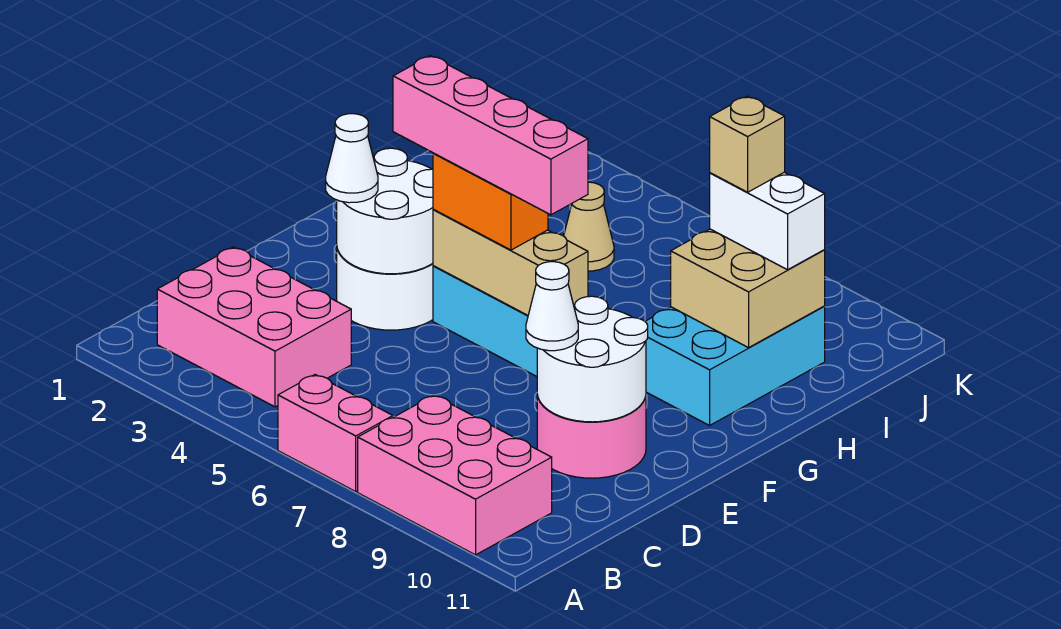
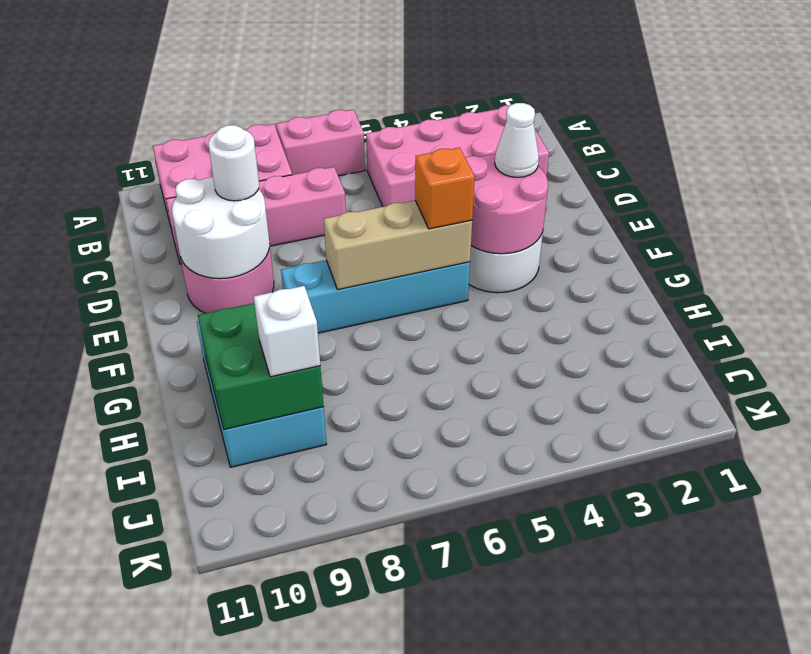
pink brick B2:C4 level 1 -> pink brick B2:C5 level 1
white cone D9 level 3 -> white round brick D9 level 3
white round brick E3:F4 level 2 -> pink round brick E3:F4 level 2
pink brick F4:F7 level 4 -> pink brick C7:C10 level 1
orange brick F5:F6 level 3 -> orange brick F5 level 3
tan brick H9:I10 level 2 -> green brick H9:I10 level 2
tan cone I5 level 1 -> none
white brick I9:I10 level 3 -> white brick I9 level 3
tan brick I9 level 4 -> none

